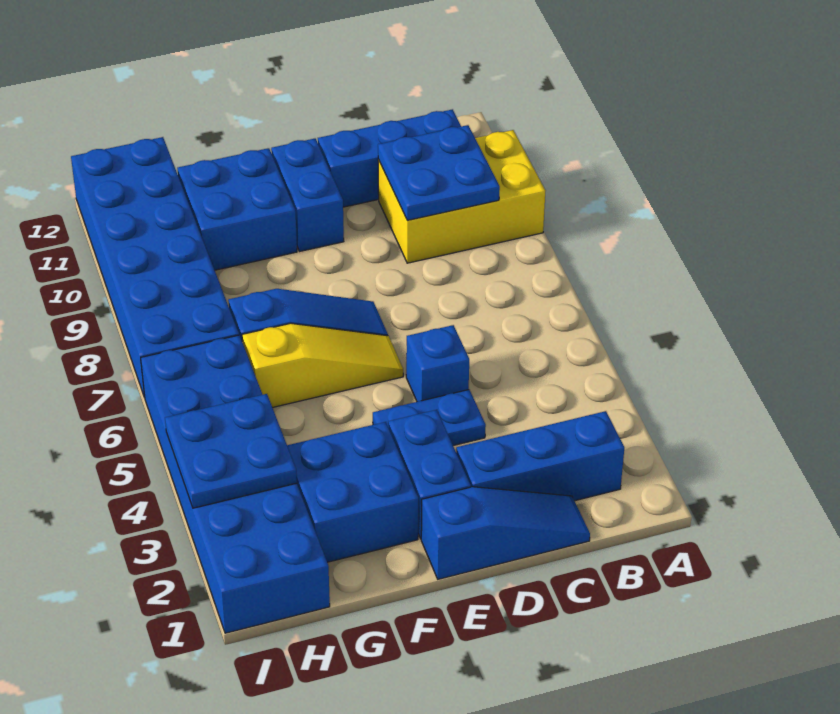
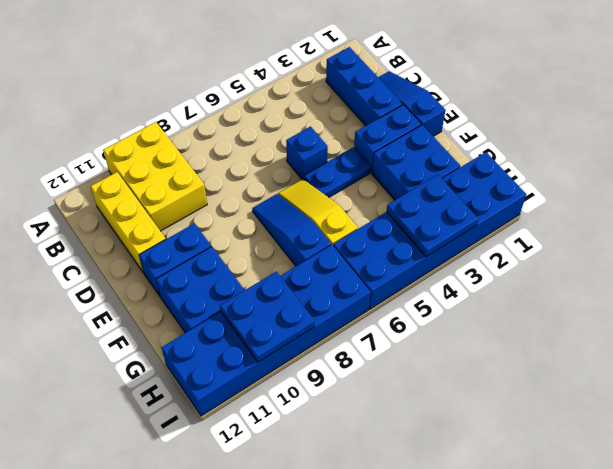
blue plate B9:C10 level 2 -> blue plate H9:I10 level 2
blue brick B11:D11 level 1 -> yellow brick B11:D11 level 1
blue plate D4:E4 level 1 -> blue plate E4:E5 level 1

